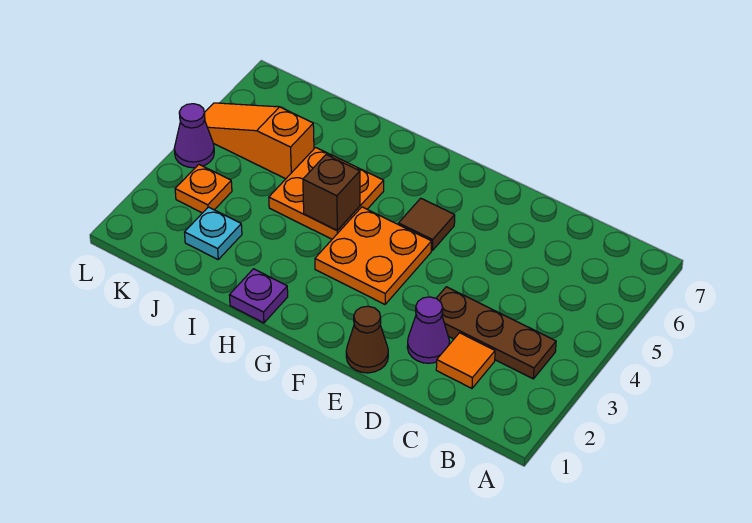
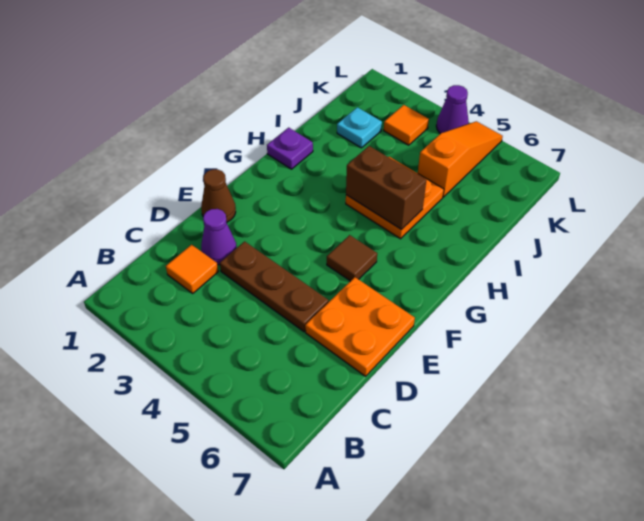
brown plate B3:D3 level 1 -> brown plate D3:D5 level 1
orange plate F3:G4 level 1 -> orange plate D6:E7 level 1
brown brick H4 level 2 -> brown brick H4:H5 level 2
orange plate K3 level 1 -> orange tile K3 level 1

